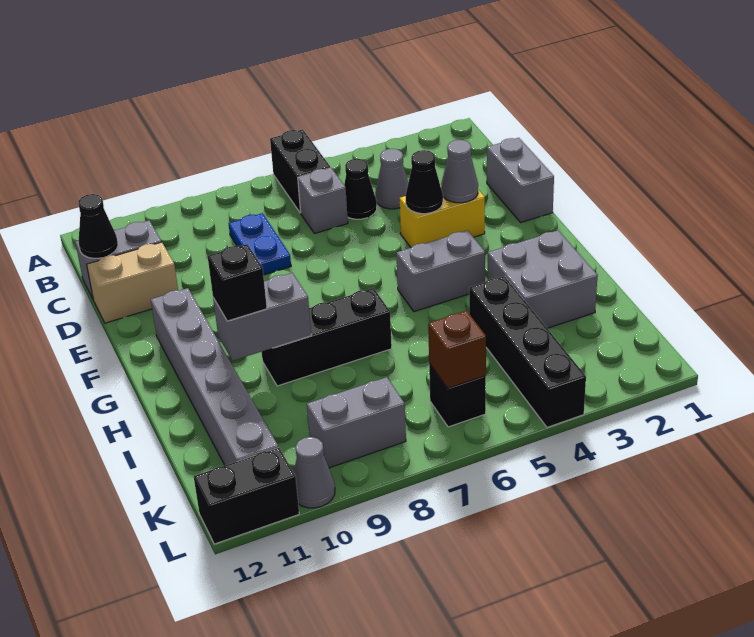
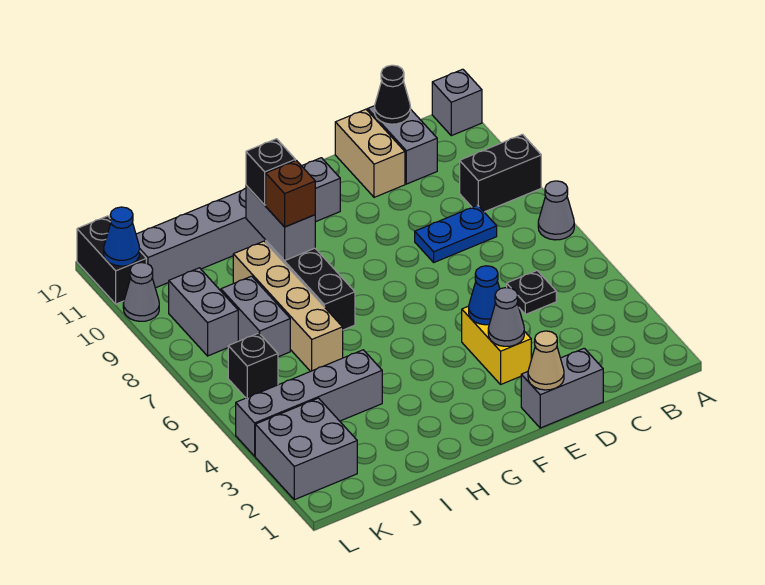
black brick A6:B6 level 1 -> black brick A9:B9 level 1
grey cone C4 level 1 -> grey cone A7 level 1
black cone C5 level 1 -> black plate C5 level 1
grey brick C6 level 1 -> grey brick A12 level 1
none -> tan cone E1 level 2
black cone E4 level 2 -> blue cone E4 level 2
grey brick G4:G5 level 1 -> grey brick J7:J8 level 1
grey brick H2:I3 level 1 -> grey brick K2:L3 level 1
black brick I4:L4 level 1 -> grey brick I4:L4 level 1
none -> tan brick I6:I9 level 1
brown brick K6 level 2 -> brown brick H9 level 3
none -> blue cone L11 level 2

